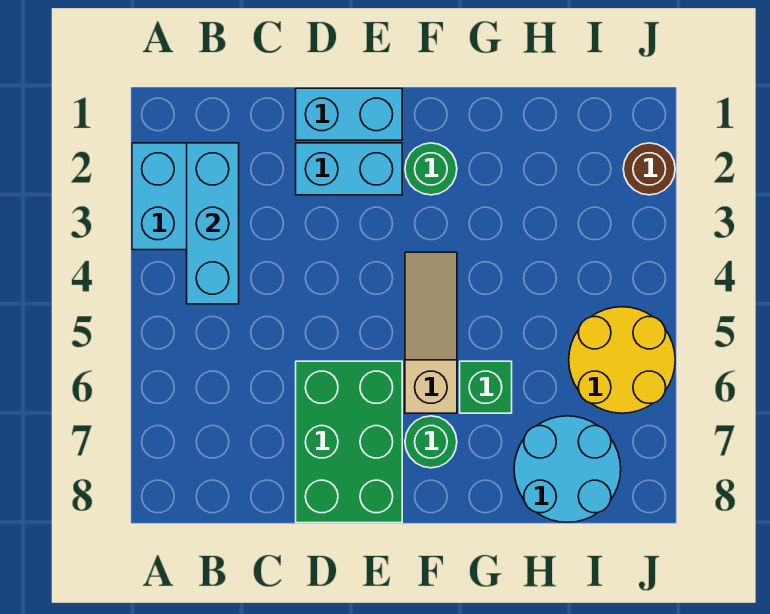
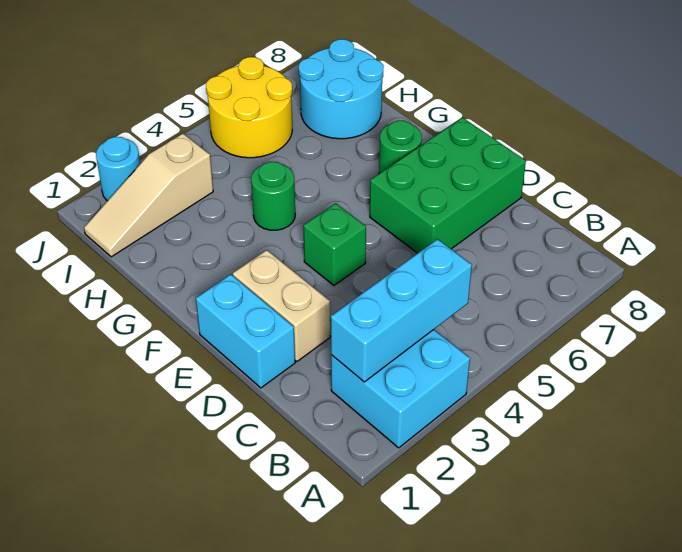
cyan brick D2:E2 level 1 -> tan brick D2:E2 level 1
green round brick F2 level 1 -> green round brick G4 level 1
tan slope F4:F6 level 1 top 6 -> tan slope I1:I3 level 1 top 3
green brick G6 level 1 -> green brick E4 level 1
brown round brick J2 level 1 -> cyan round brick J2 level 1

